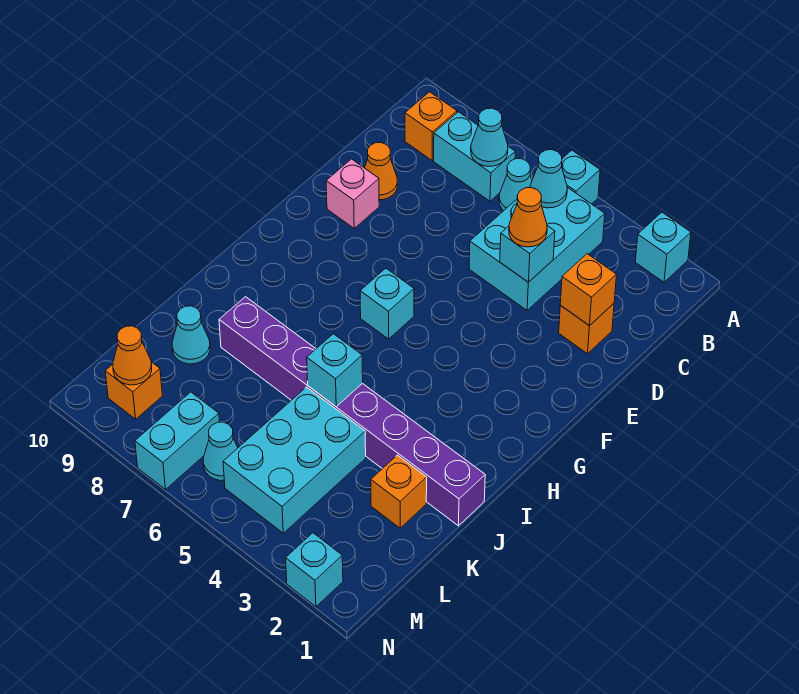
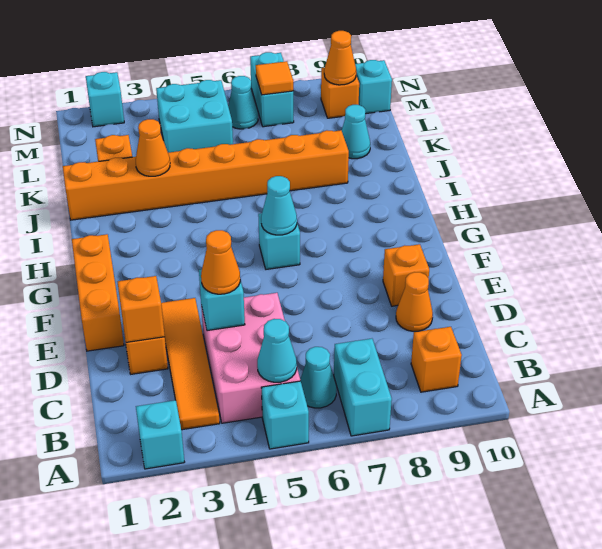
none -> orange tile B3:E3 level 1
cyan brick B4:D5 level 1 -> pink brick B4:D5 level 1
cyan brick B7:B8 level 1 -> cyan brick A7:B7 level 1
cyan cone B7 level 2 -> cyan cone G6 level 2
none -> orange brick E1:G1 level 1
pink brick E9 level 1 -> orange brick E9 level 1
purple brick J1:J8 level 1 -> orange brick J1:J8 level 1
none -> orange cone J3 level 2
cyan brick J5 level 2 -> cyan brick M10 level 1
cyan brick K4:M5 level 1 -> cyan brick L4:M5 level 1
none -> orange tile M7 level 2

